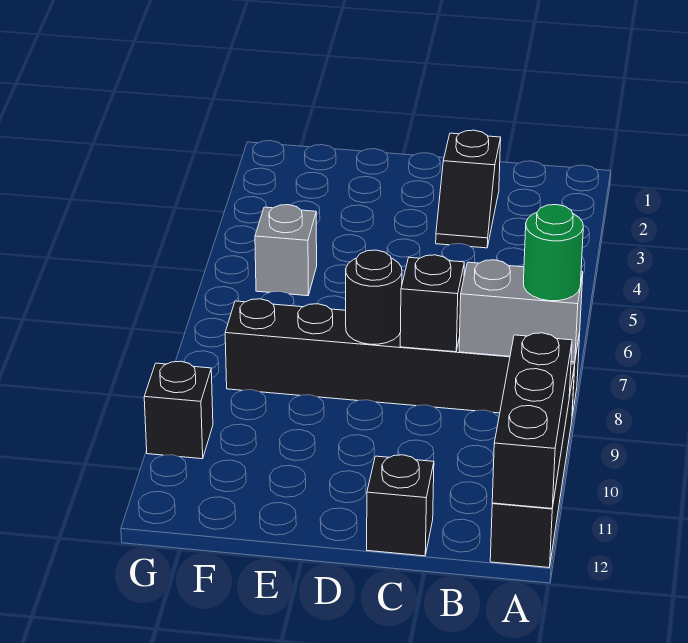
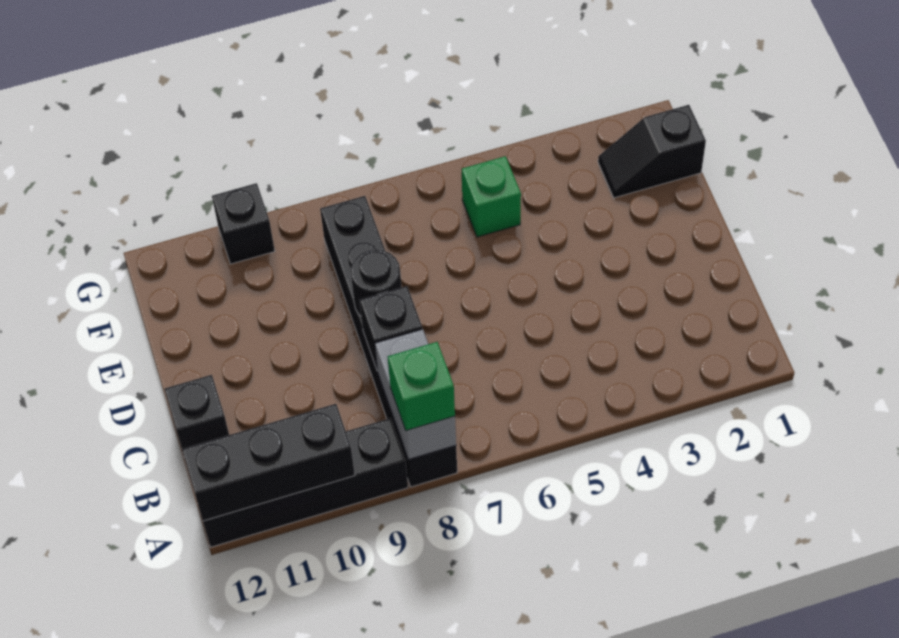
green round brick A8 level 3 -> green brick A8 level 3
black slope C2:C3 level 1 top 2 -> black slope F1:F2 level 1 top 1
grey brick F5 level 1 -> green brick F5 level 1

